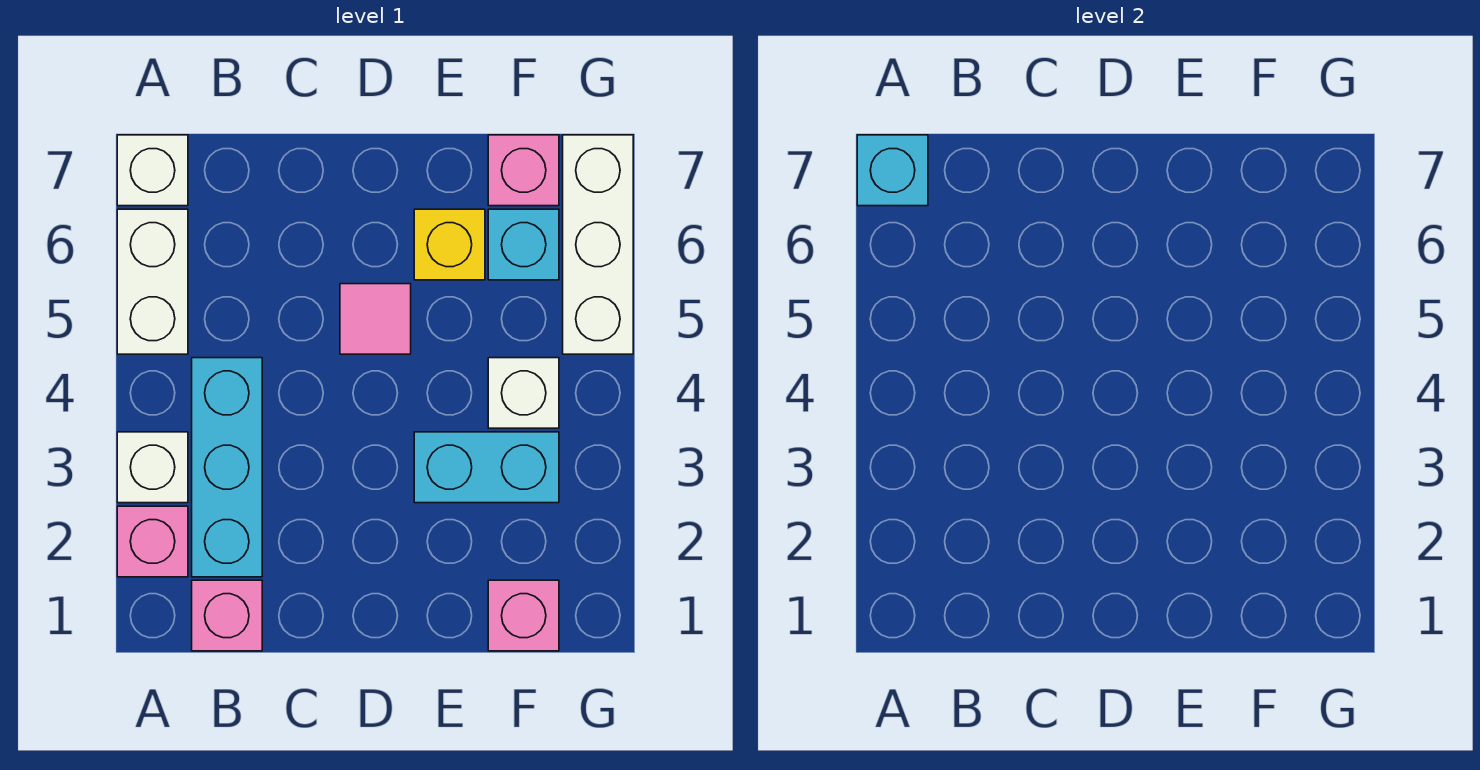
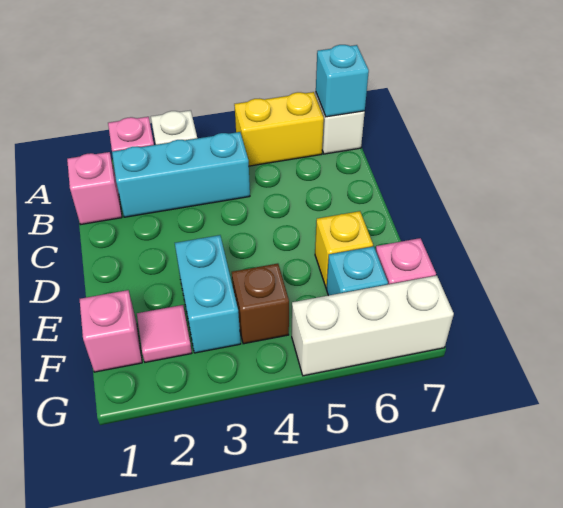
white brick A5:A6 level 1 -> yellow brick A5:A6 level 1
pink tile D5 level 1 -> pink tile F2 level 1
white brick F4 level 1 -> brown brick F4 level 1

